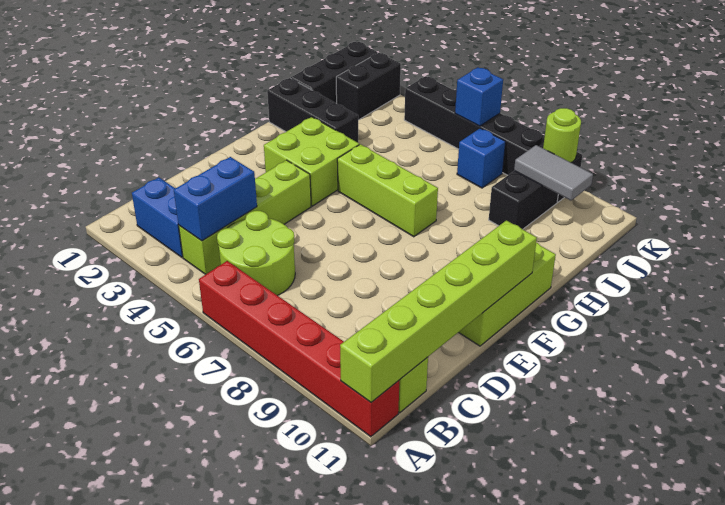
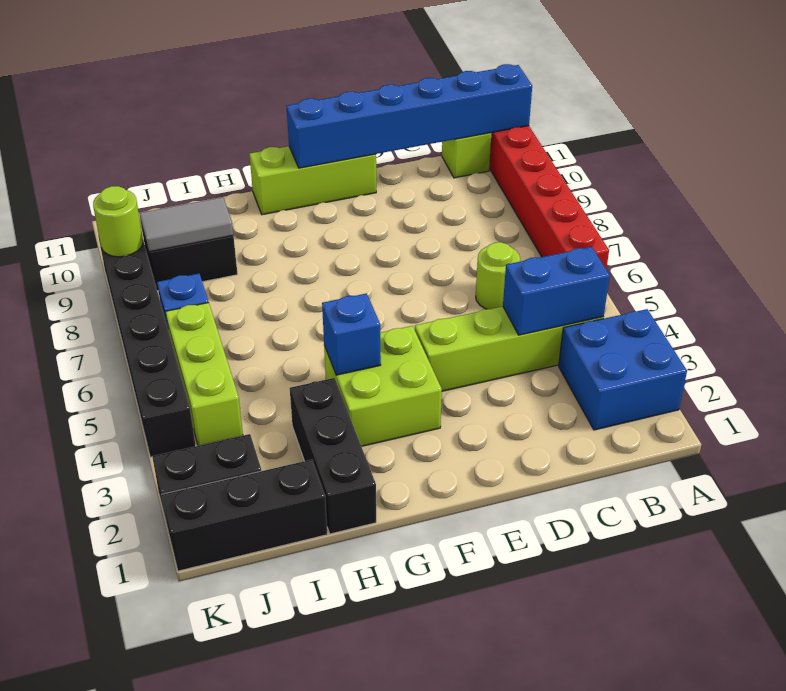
lime brick A11:F11 level 2 -> blue brick A11:F11 level 2
blue brick B2:B3 level 1 -> blue brick A2:B3 level 1
lime round brick B5:C6 level 1 -> lime round brick C6 level 1
lime brick G5:G7 level 1 -> lime brick J4:J6 level 1
grey tile J9:J10 level 2 -> grey tile I9:J9 level 2
blue brick K6 level 2 -> blue brick G4 level 2

